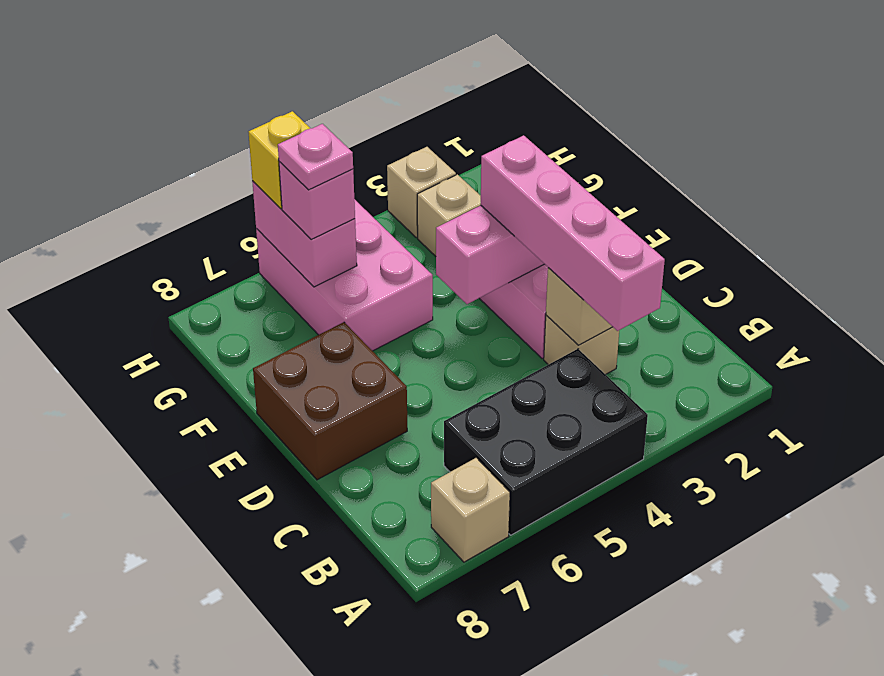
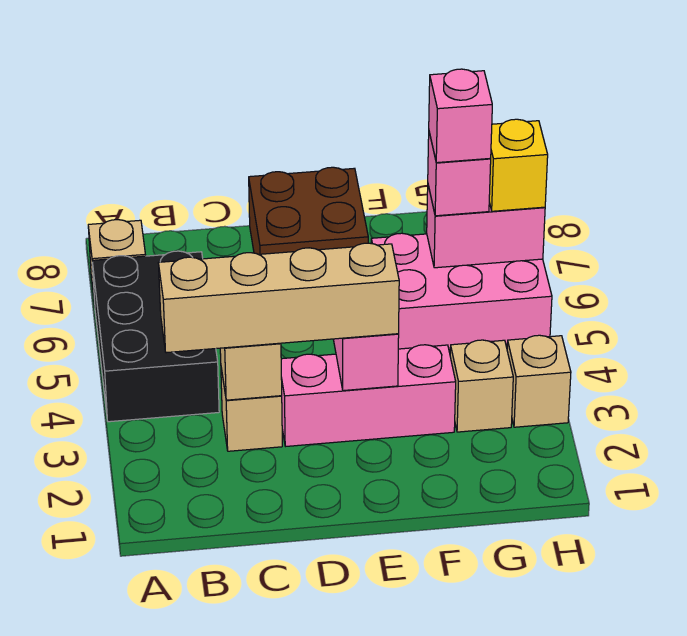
pink brick B3:E3 level 3 -> tan brick B3:E3 level 3
pink plate G6 level 4 -> pink brick G6 level 4

